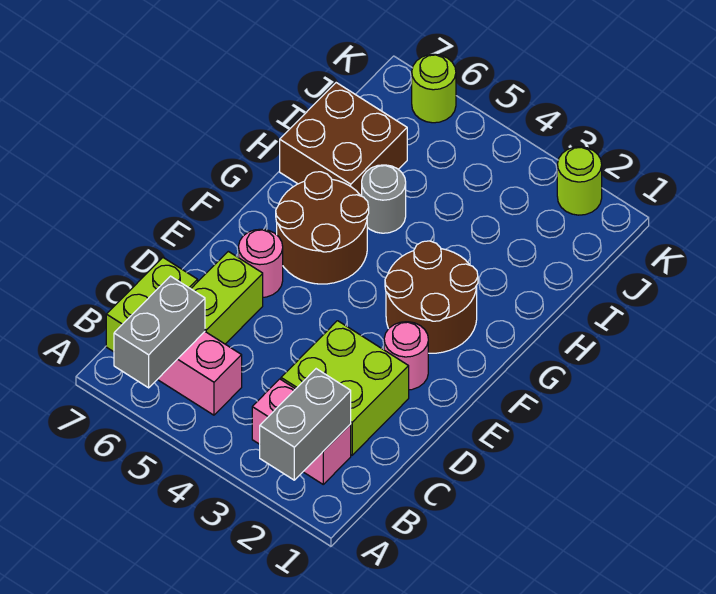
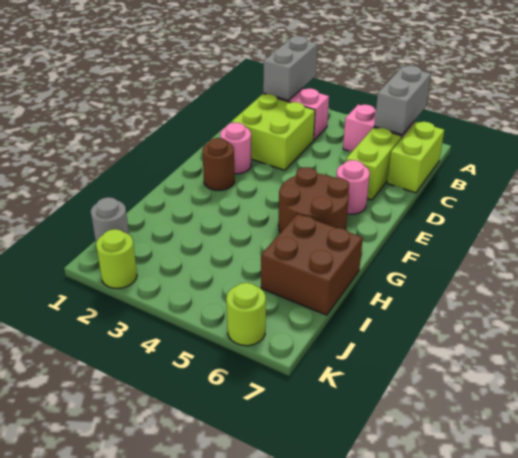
brown round brick F2:G3 level 1 -> brown round brick F2 level 1
grey round brick H5 level 1 -> grey round brick J1 level 1

